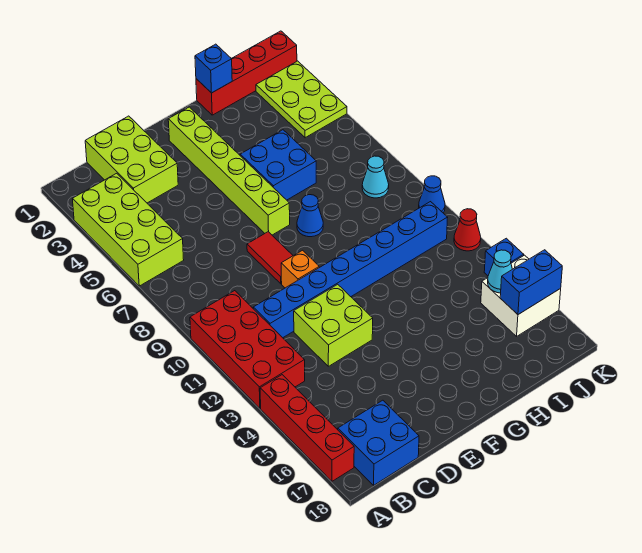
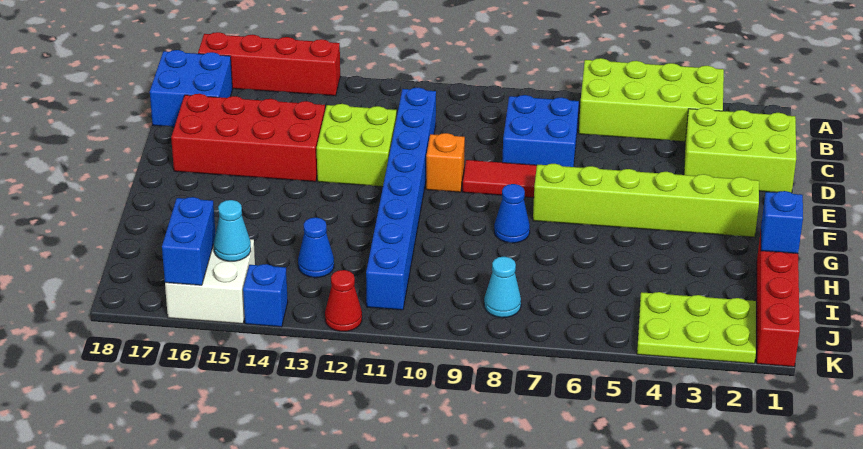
red brick A10:B13 level 1 -> red brick D14:E17 level 1
blue brick G5:H6 level 1 -> blue brick C7:D8 level 1
blue cone K10 level 1 -> blue cone I13 level 1

